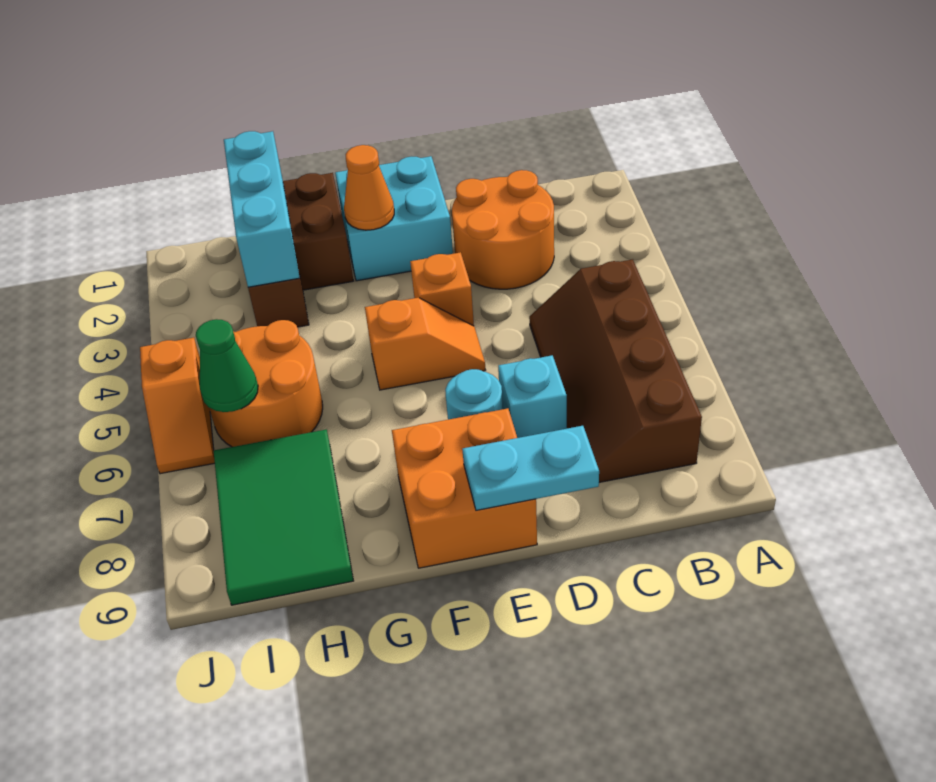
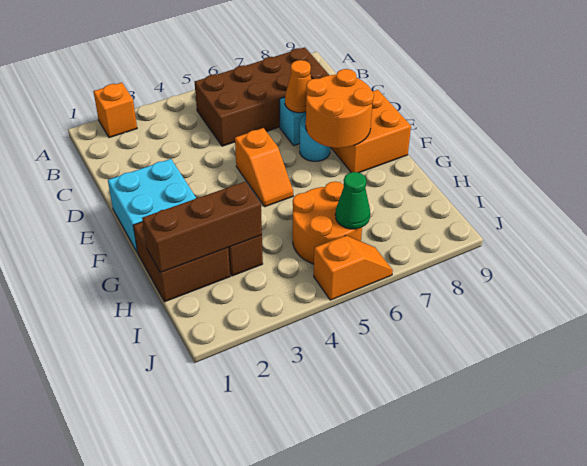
brown slope B5:C8 level 1 top B -> brown brick B5:C8 level 1
orange round brick C2:D3 level 1 -> orange round brick E7:F8 level 2
cyan plate D9:E9 level 2 -> none
orange brick E4 level 1 -> orange brick A2 level 1
orange slope E5:F5 level 1 top F -> orange slope E5:F5 level 1 top E
orange cone F2 level 2 -> orange cone D7 level 2
cyan brick H1:H3 level 2 -> brown brick H1:H3 level 2
green tile H7:I9 level 1 -> none

